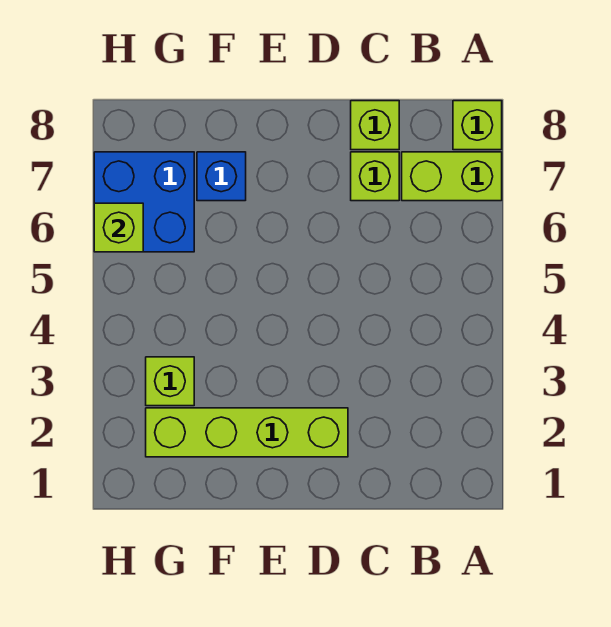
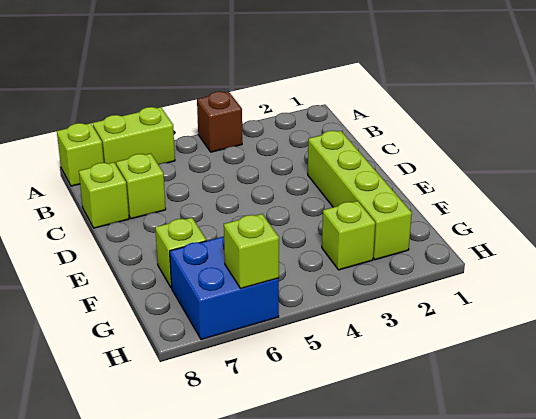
none -> brown brick A4 level 1
lime brick A7:B7 level 1 -> lime brick A6:A7 level 1
blue brick F7 level 1 -> lime brick F7 level 1

